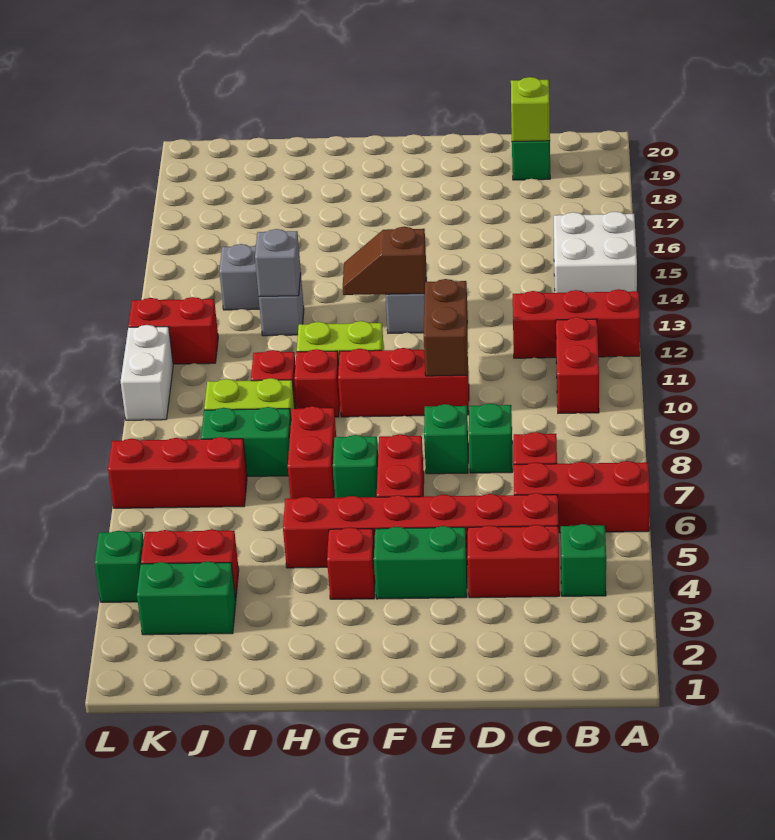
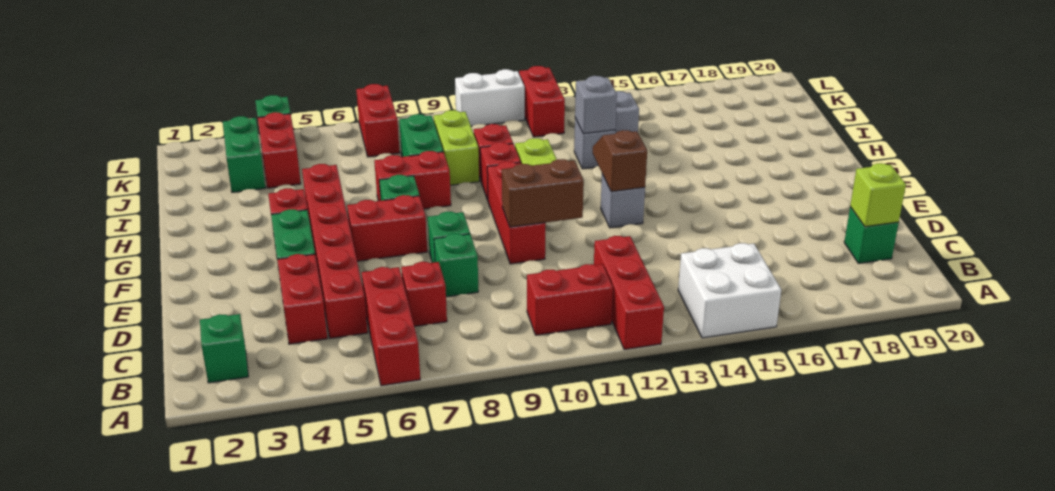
green brick B4 level 1 -> green brick B2 level 1
red brick J7:L7 level 1 -> red brick K7:L7 level 1

